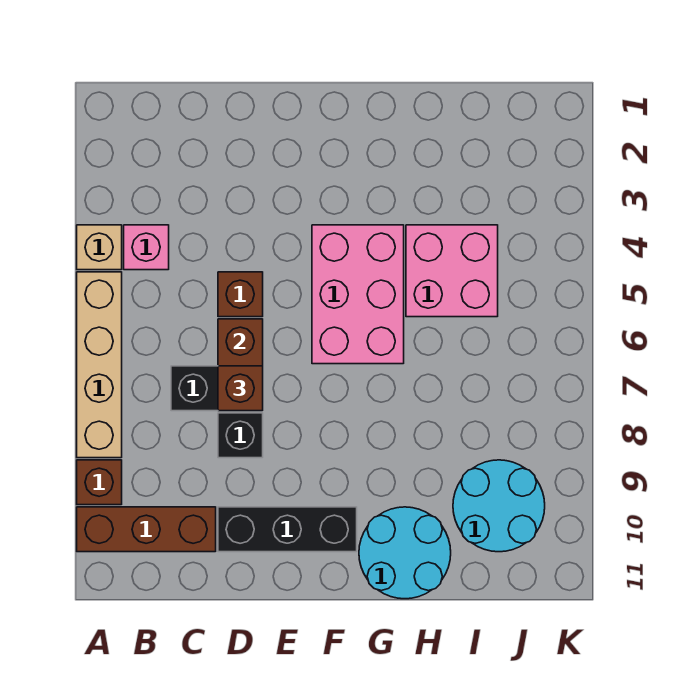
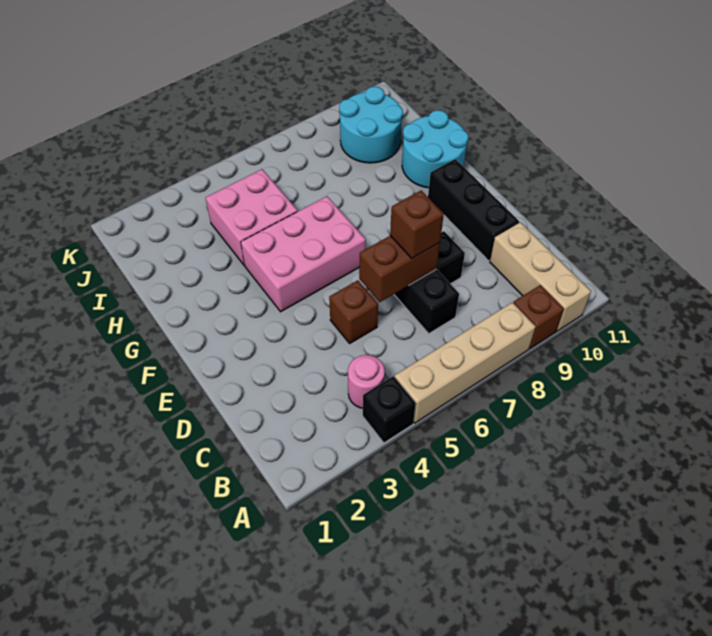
tan brick A4 level 1 -> black brick A4 level 1
brown brick A10:C10 level 1 -> tan brick A10:C10 level 1
pink brick B4 level 1 -> pink round brick B4 level 1

